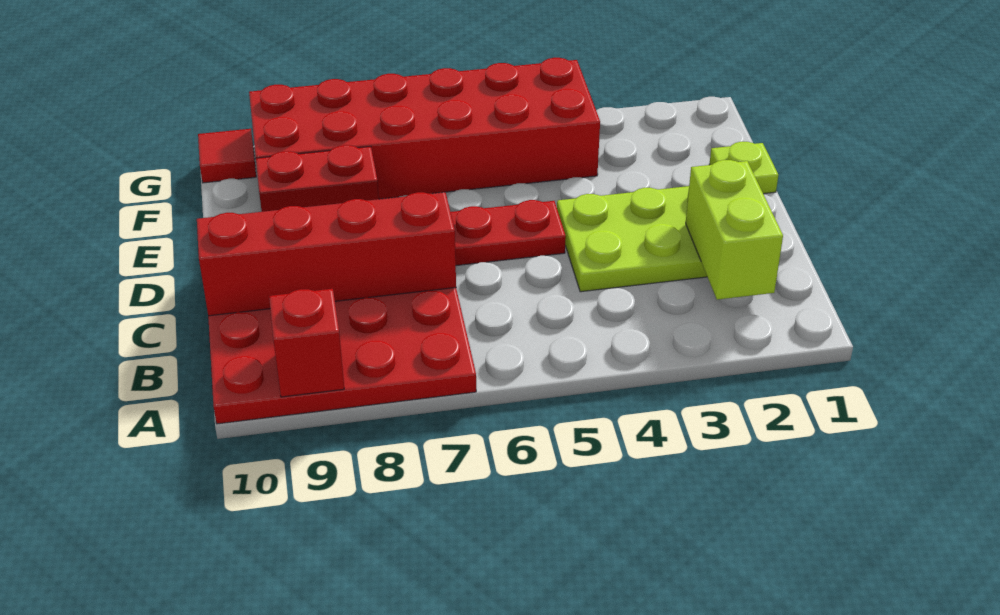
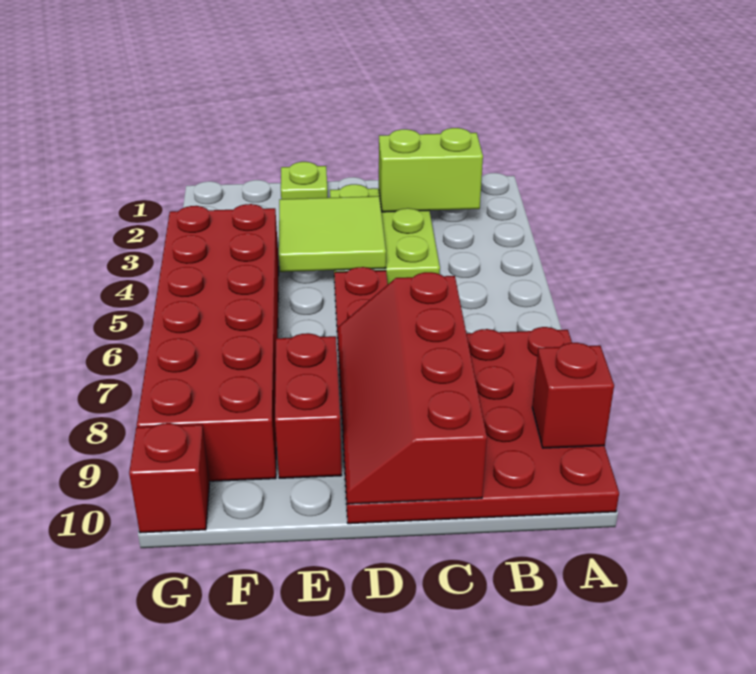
none -> lime tile D3:E4 level 2
red tile G10 level 1 -> red brick G10 level 1

